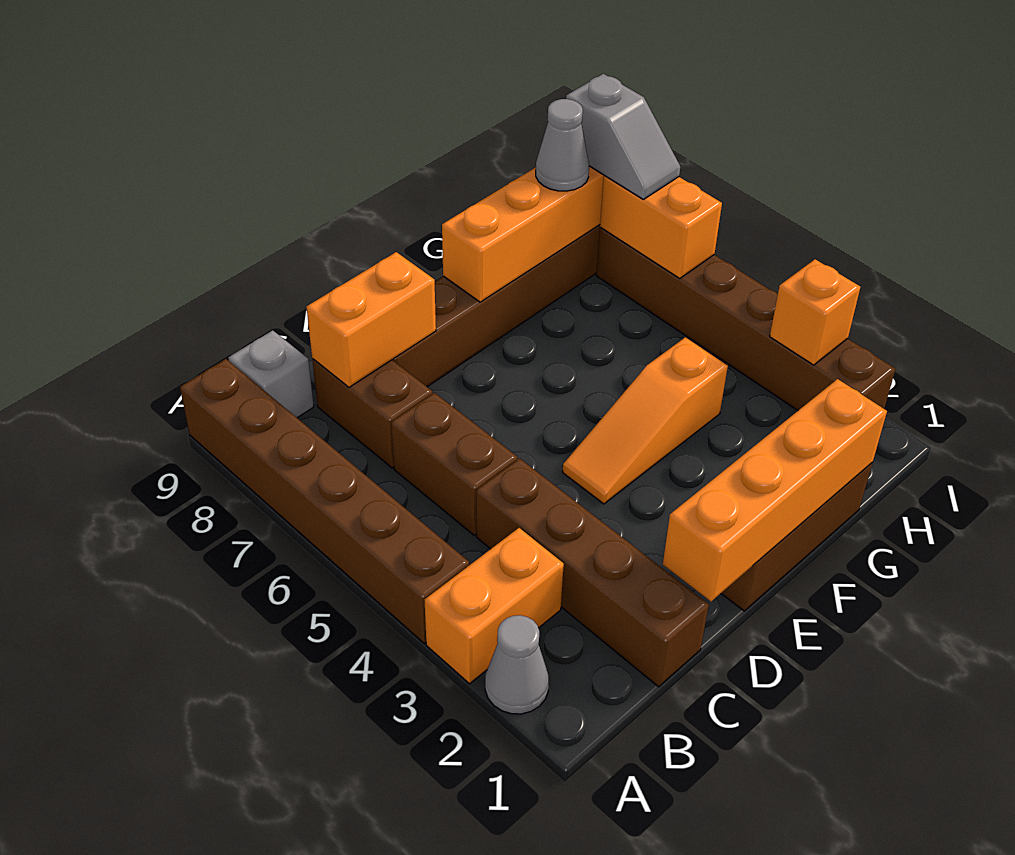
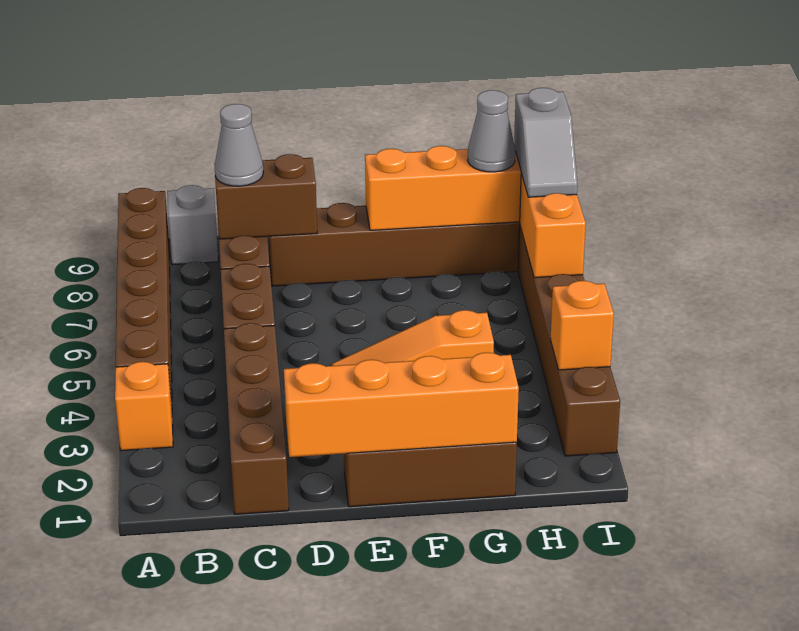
grey cone A2 level 1 -> grey cone C8 level 3
orange brick A3:B3 level 1 -> orange brick A3 level 1
orange brick C8:D8 level 2 -> brown brick C8:D8 level 2

